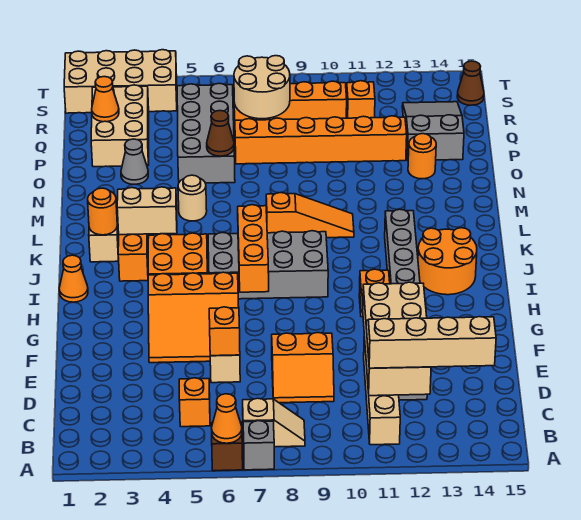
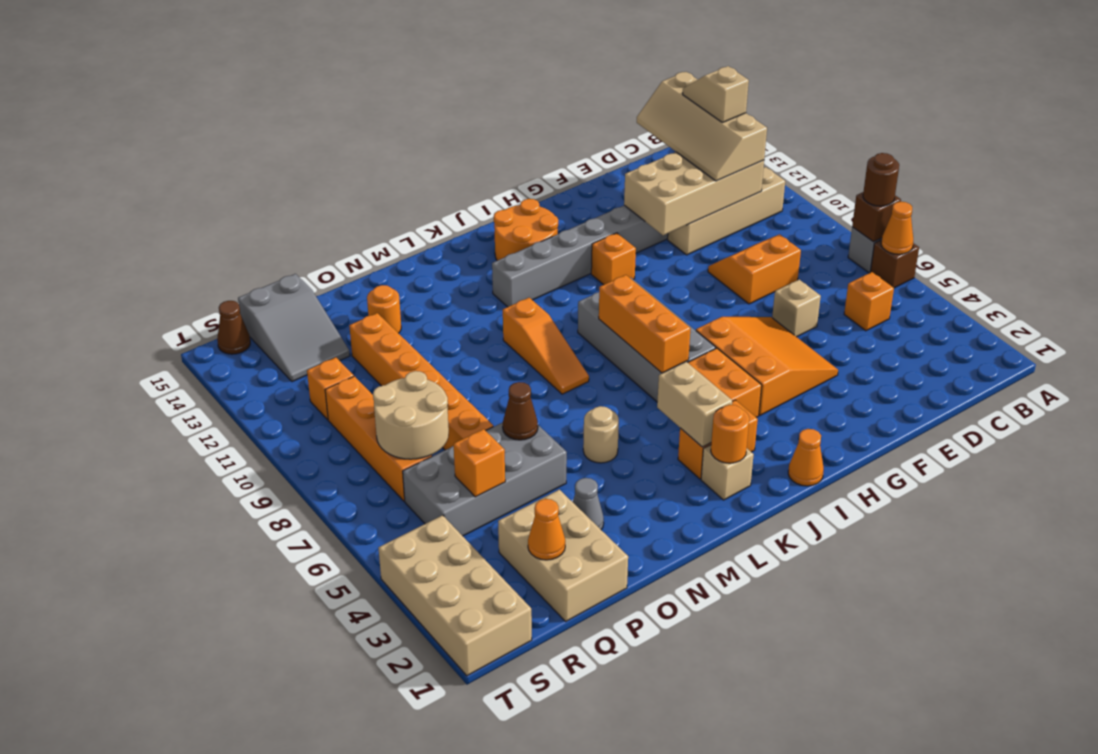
none -> brown brick A7 level 2
none -> brown round brick A7 level 3
tan slope B7:B8 level 1 top 7 -> tan slope C12:C13 level 4 top 12
orange slope D8:E9 level 1 top E -> orange slope D8:E9 level 1 top 8
orange brick E6 level 2 -> orange brick Q5 level 2
orange brick H7:J7 level 2 -> orange brick J6:J8 level 2
orange slope L8:L10 level 1 top 8 -> orange slope L8:L10 level 1 top 10
tan brick P2:R3 level 1 -> tan brick P1:Q3 level 1
grey slope P13:R14 level 1 top P -> grey slope Q13:R15 level 1 top 15

